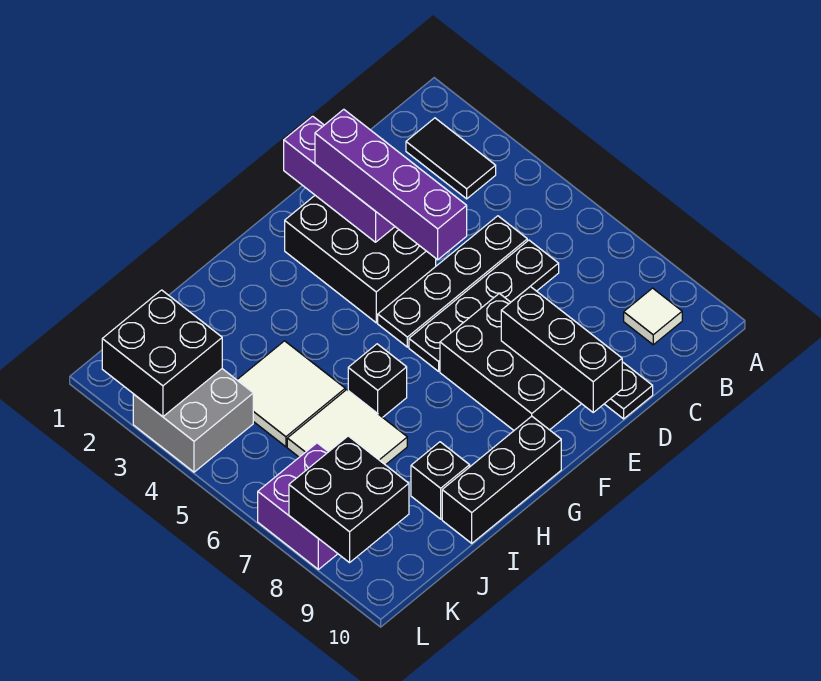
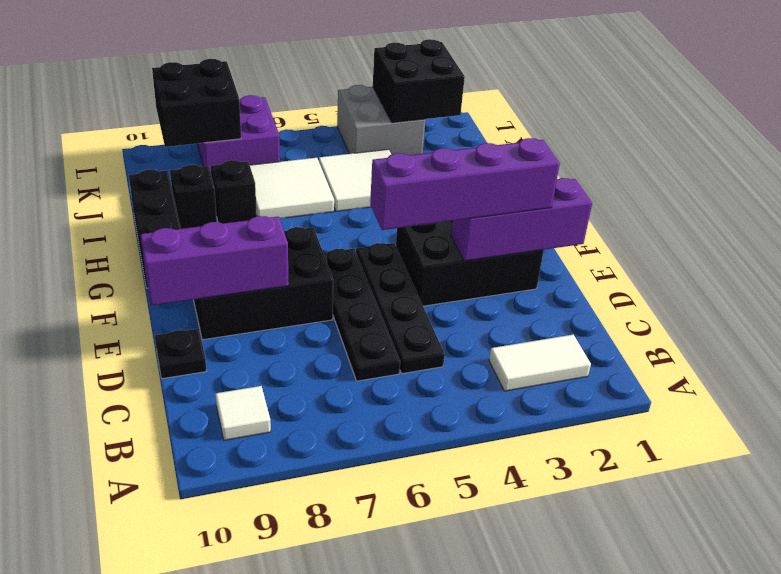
black tile B2:B3 level 1 -> white tile B2:B3 level 1
black brick E8:E10 level 2 -> purple brick E8:E10 level 2
black brick H6 level 1 -> black brick I8 level 1

